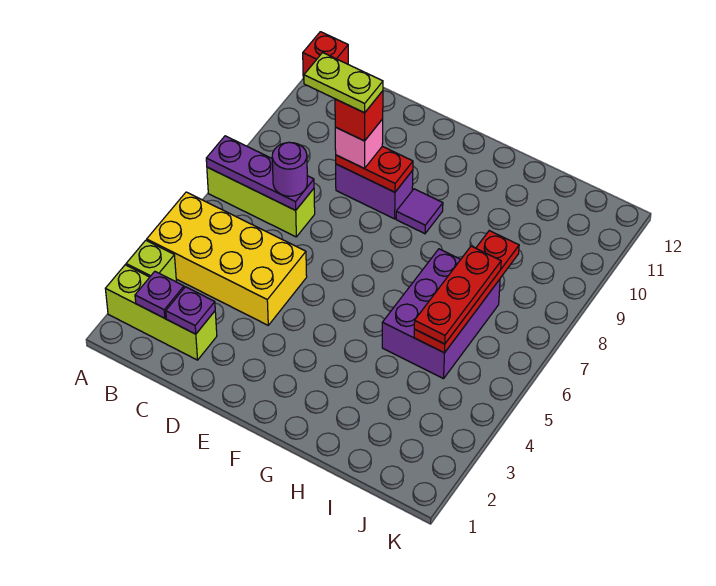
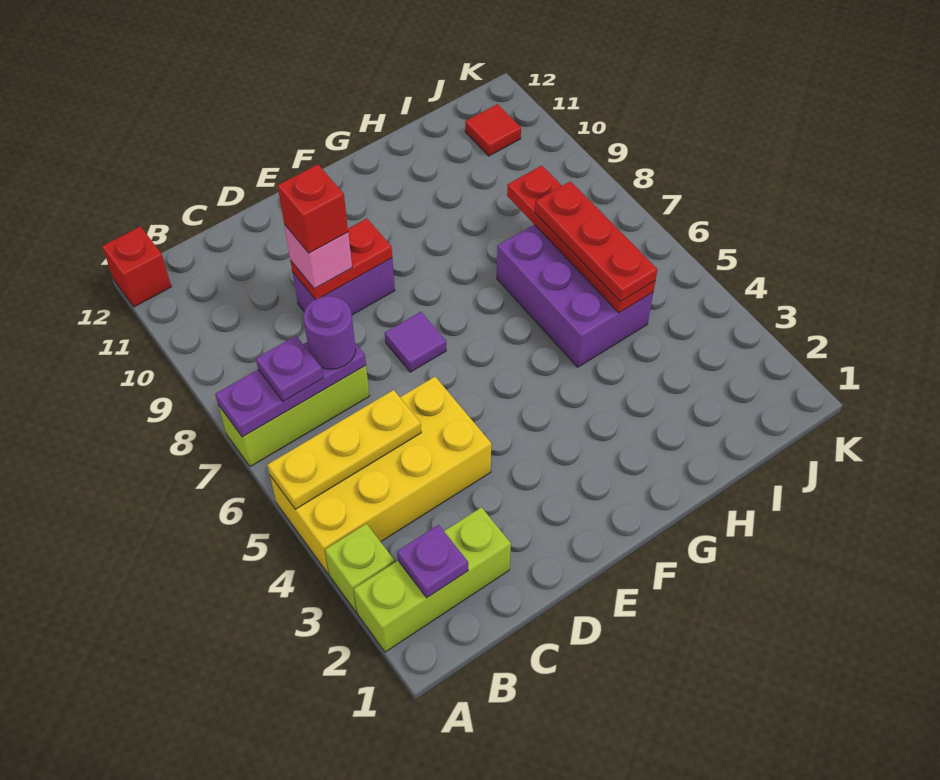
none -> yellow plate A5:C5 level 2
purple plate C2 level 2 -> purple plate B7 level 3
lime plate C9:D9 level 5 -> none
purple tile F9 level 1 -> purple tile E7 level 1
none -> red tile J11 level 1

